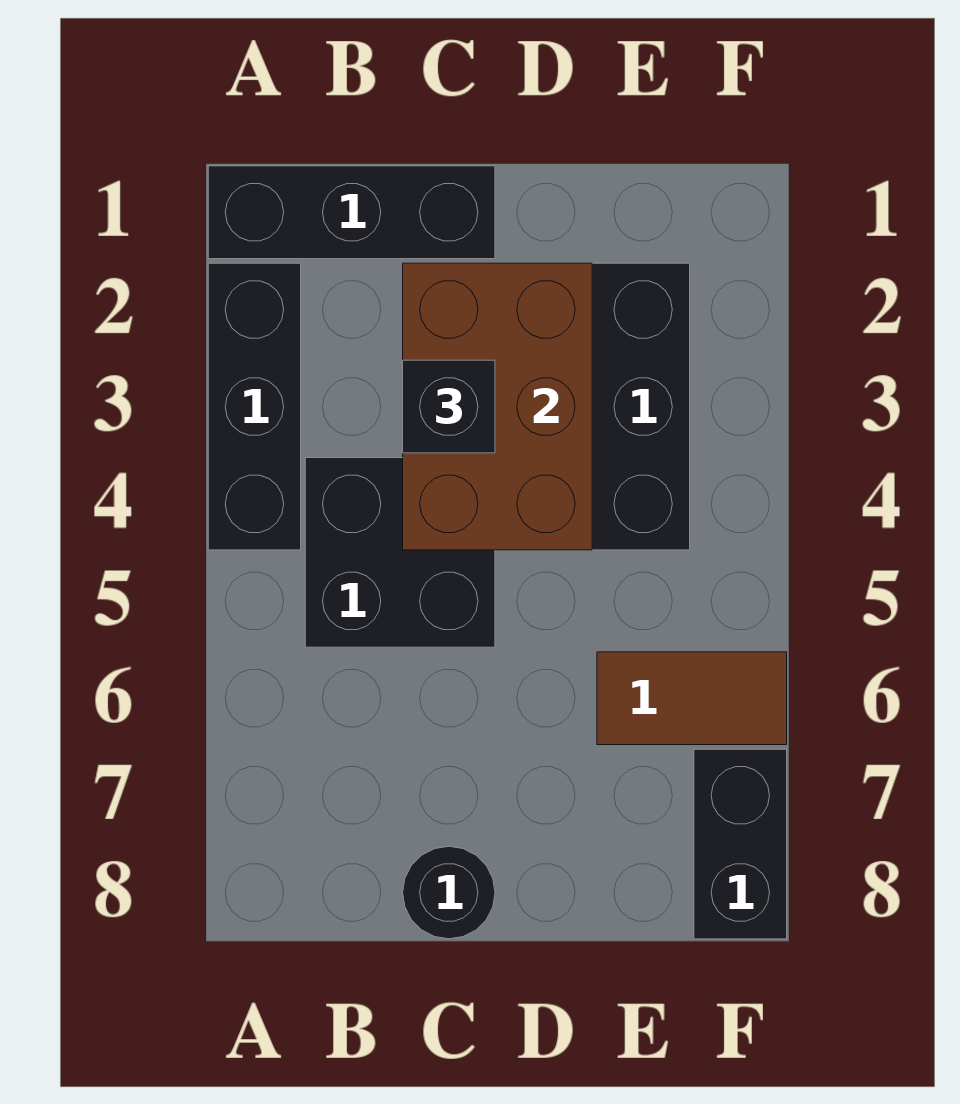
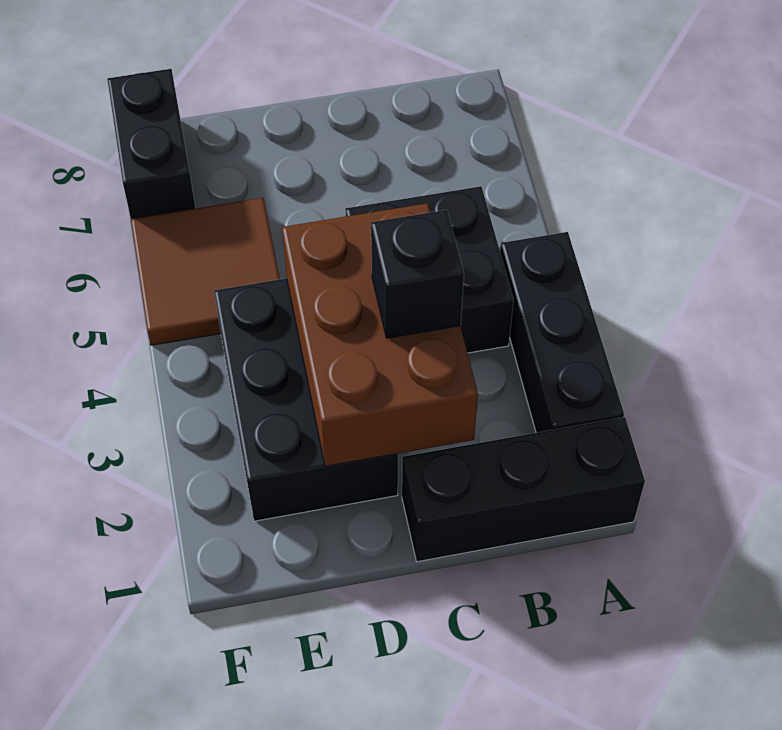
black round brick C8 level 1 -> none
brown tile E6:F6 level 1 -> brown tile E5:F6 level 1

